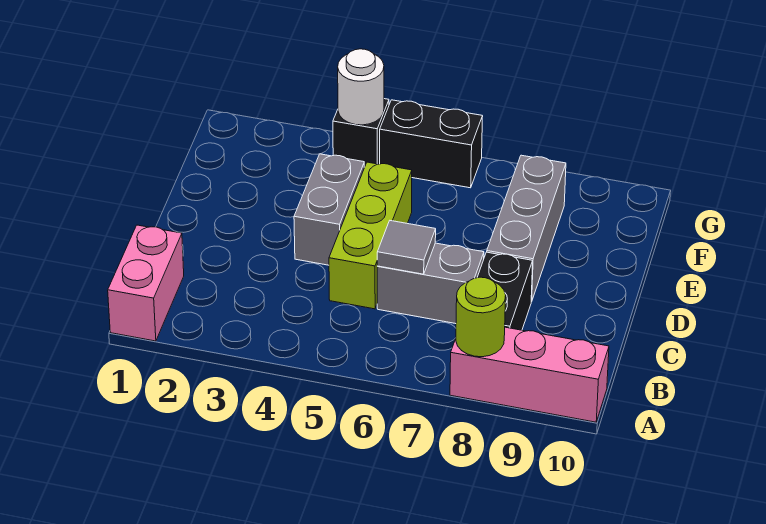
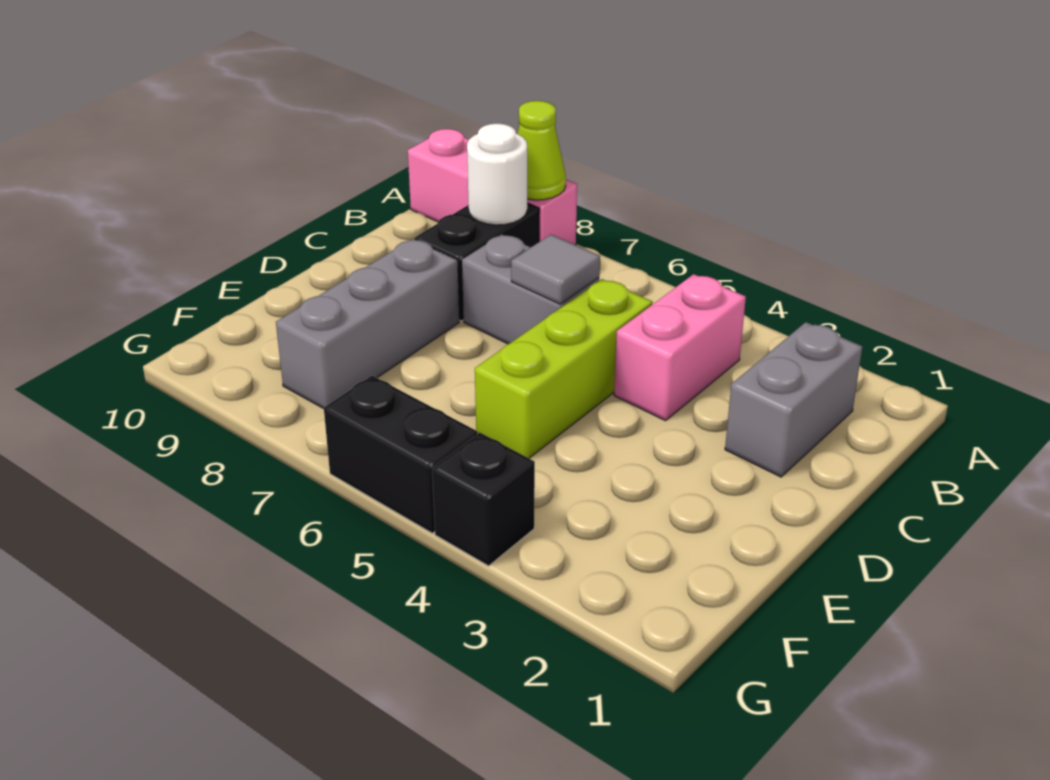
pink brick A1:B1 level 1 -> pink brick B4:C4 level 1
lime round brick A8 level 2 -> lime cone A8 level 2
grey brick D4:E4 level 1 -> grey brick B2:C2 level 1
white round brick G4 level 2 -> white round brick B8 level 2

